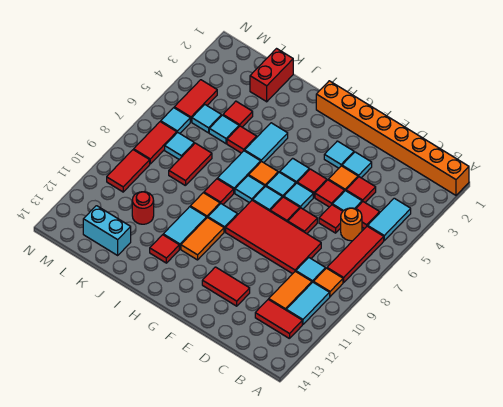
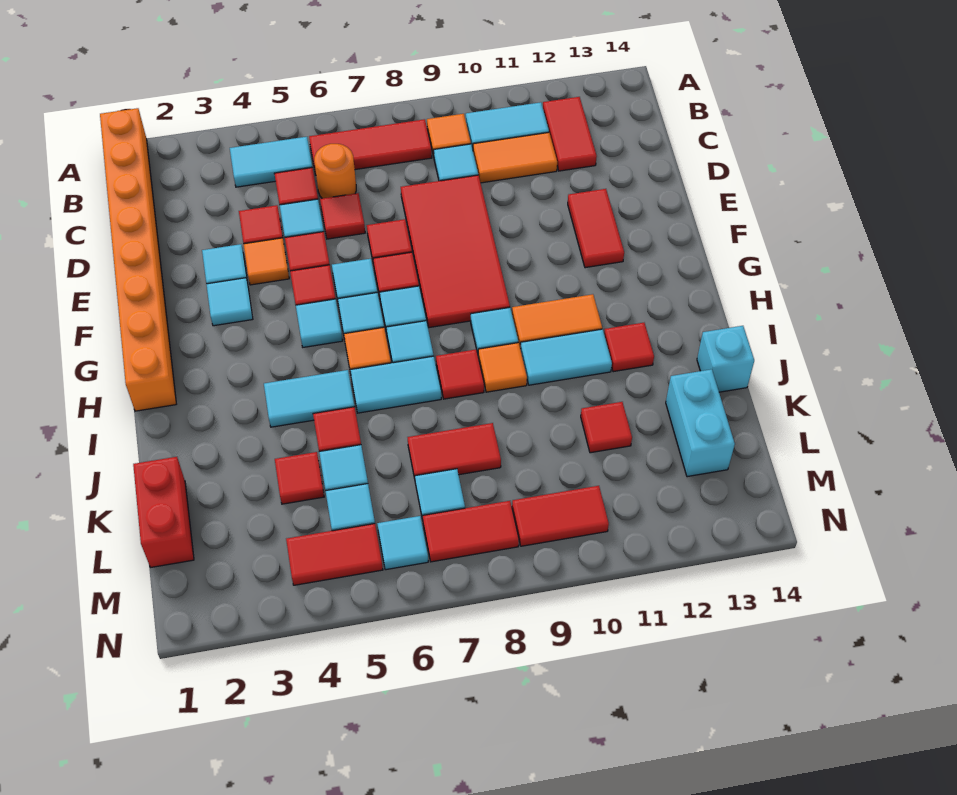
none -> cyan brick J14 level 1
red brick K1:K2 level 1 -> red brick K1:L1 level 1
red round brick K11 level 1 -> red tile K11 level 1

